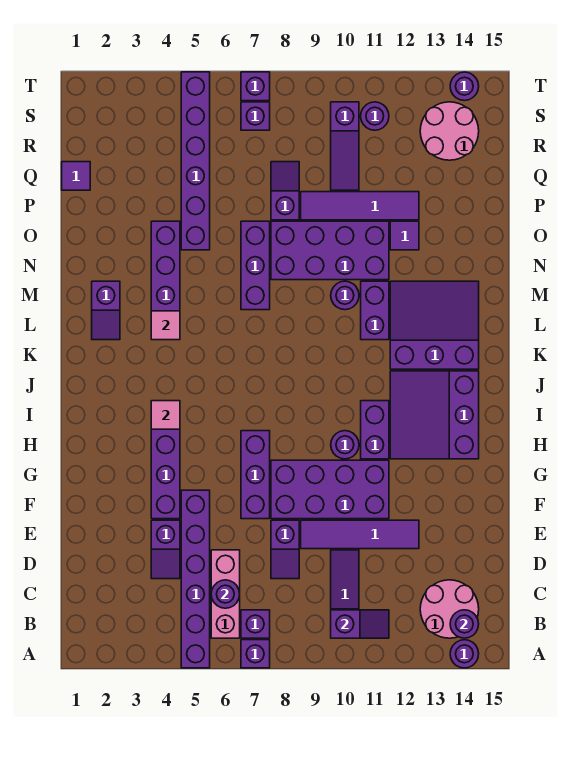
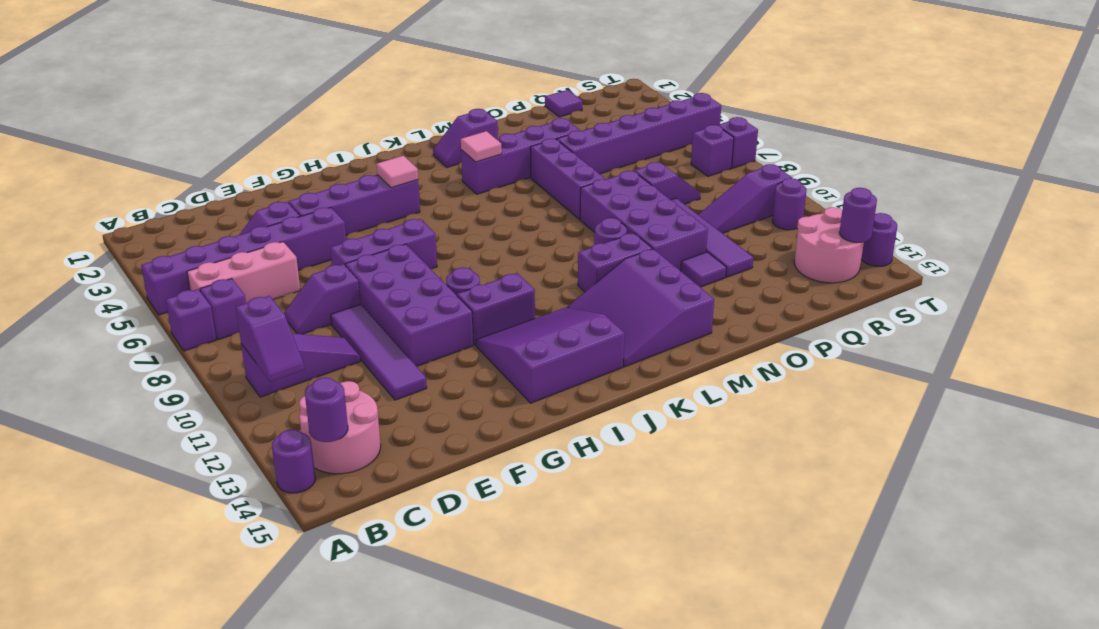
purple round brick C6 level 2 -> purple round brick S14 level 2
purple slope K12:M14 level 1 top K -> purple slope K12:M14 level 1 top M
purple brick M7:O7 level 1 -> purple brick N5:N7 level 1

